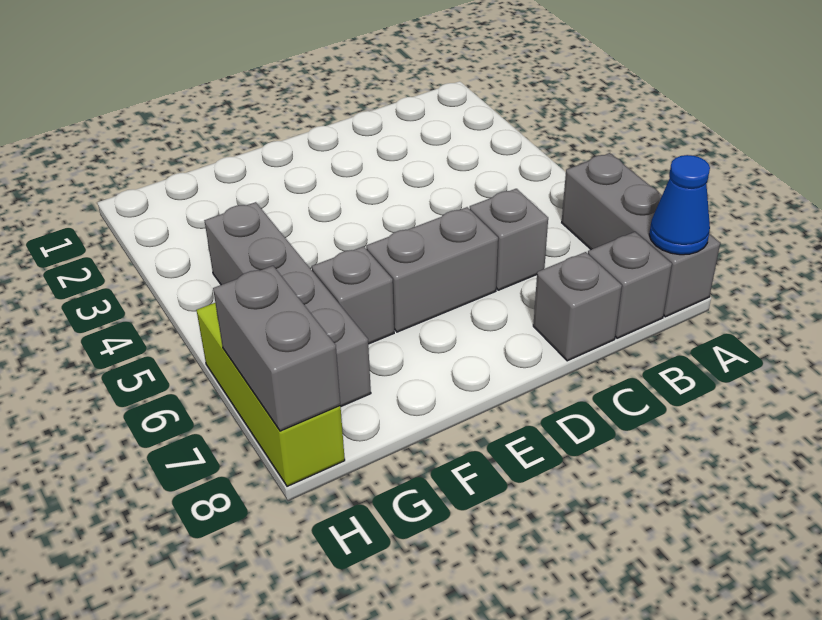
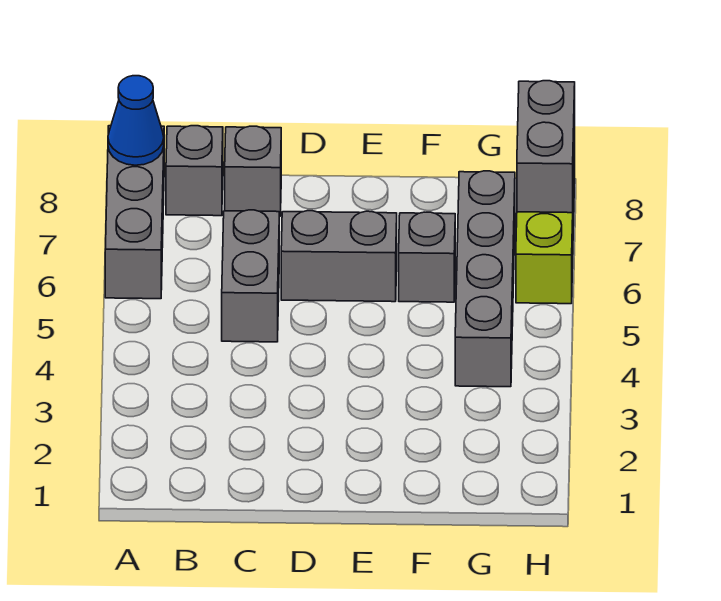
grey brick C6 level 1 -> grey brick C5:C6 level 1

